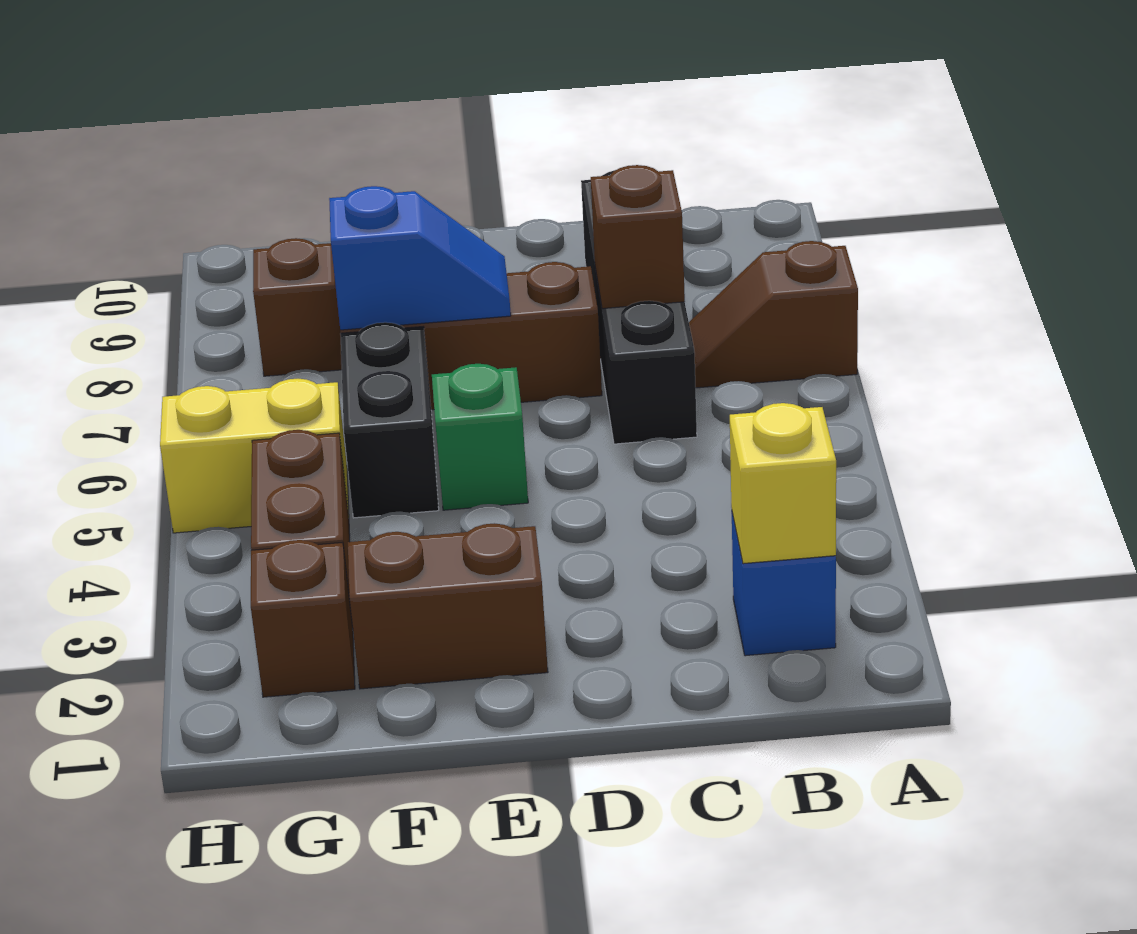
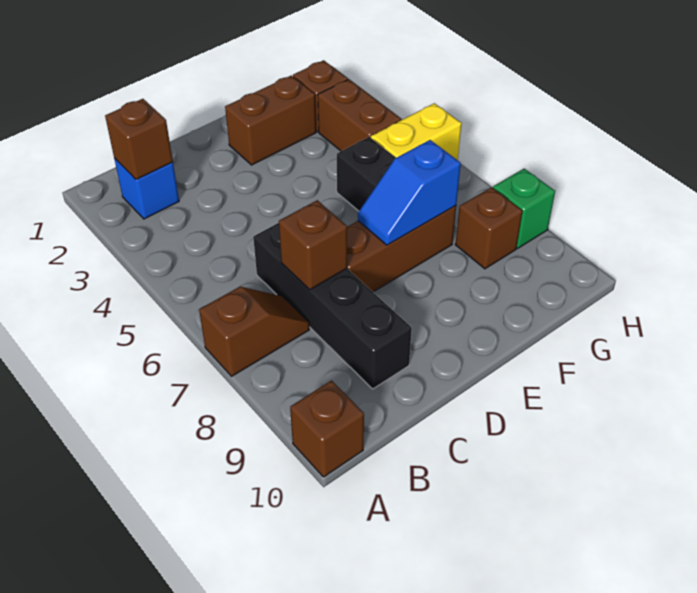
none -> brown brick A10 level 1
yellow brick B2 level 2 -> brown brick B2 level 2
green brick E5 level 1 -> green brick H8 level 1

